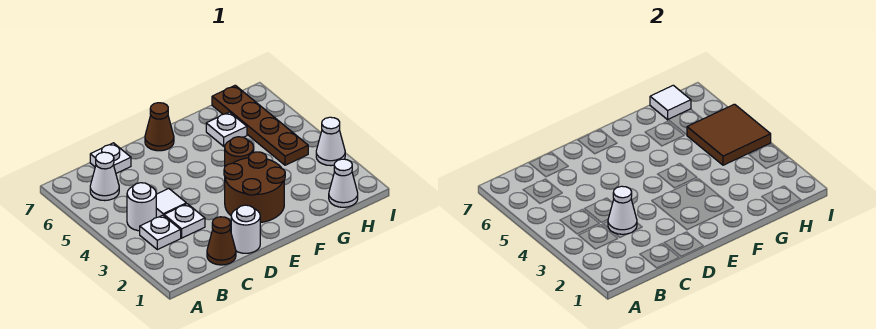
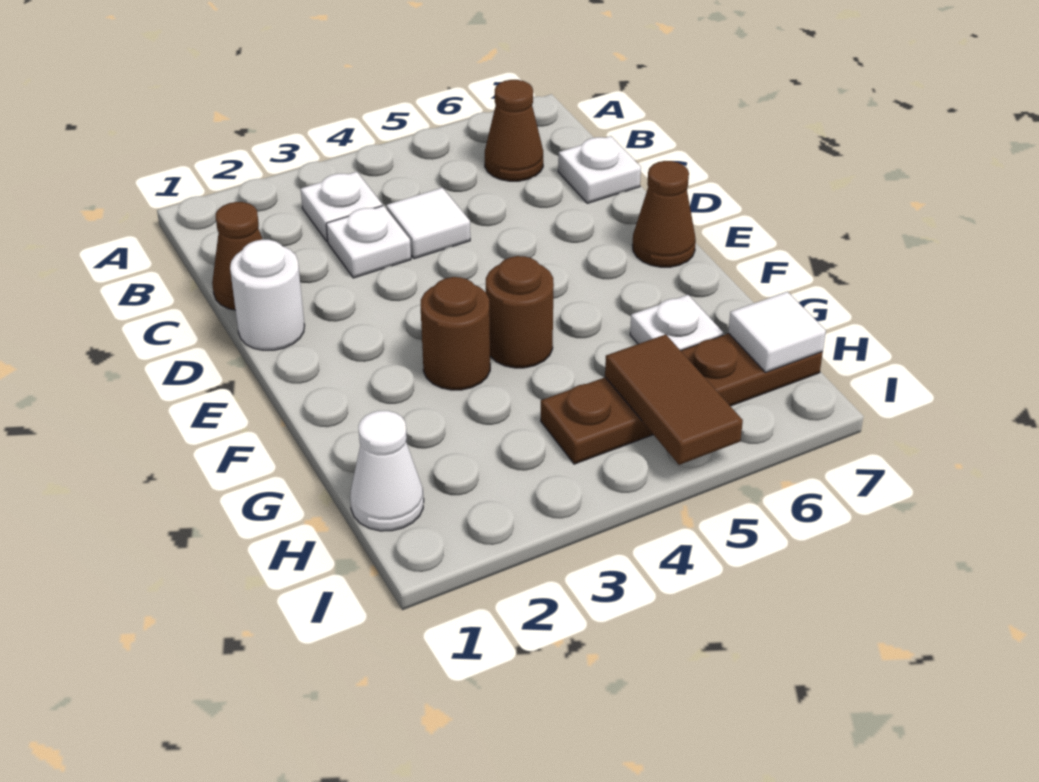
white round brick B4 level 1 -> none
white cone B6 level 1 -> brown cone B6 level 1
white cone C3 level 2 -> none
brown round brick E2:F3 level 1 -> brown round brick F3 level 1
brown tile H4:I5 level 2 -> brown tile H5:I5 level 2
white cone I3 level 1 -> none

